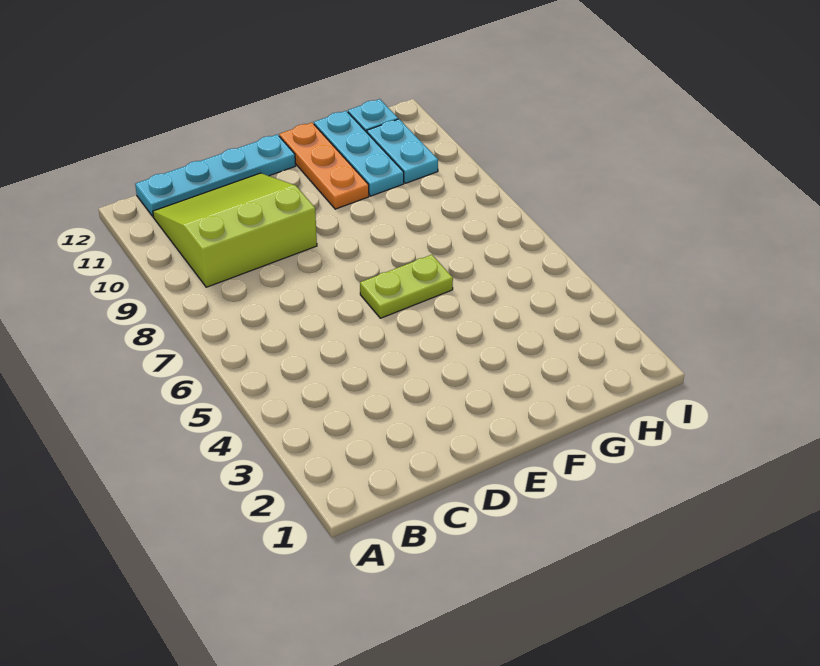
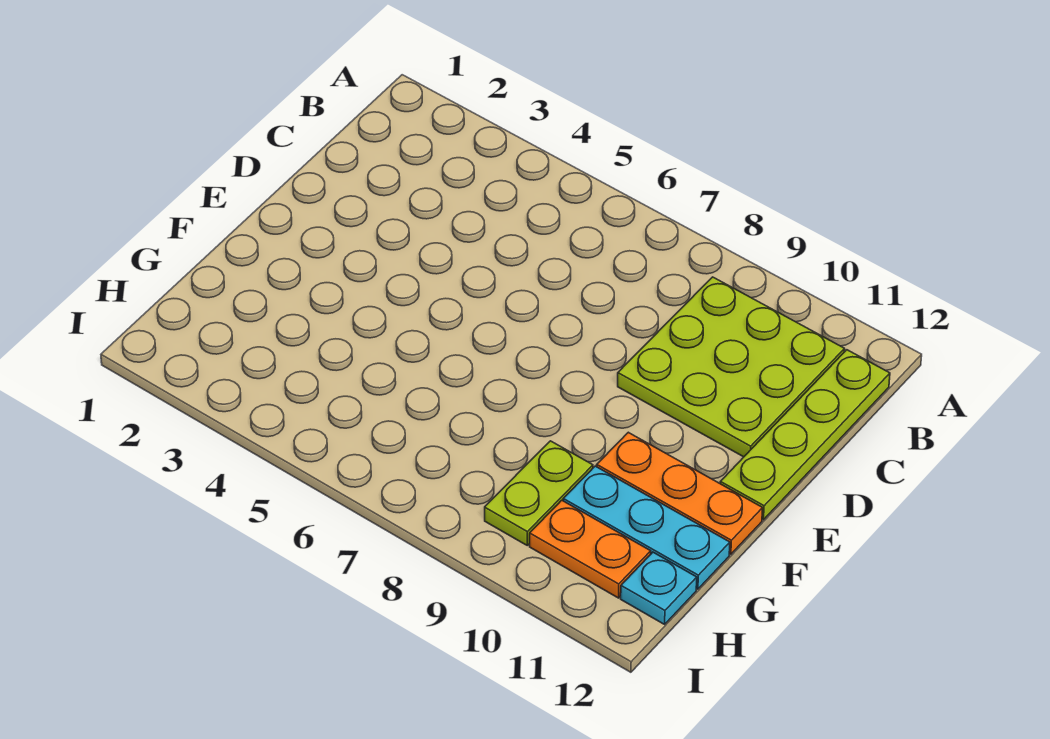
lime slope B9:D11 level 1 top 9 -> lime plate B9:D11 level 1
cyan plate B12:E12 level 1 -> lime plate B12:E12 level 1
lime plate E6:F6 level 1 -> lime plate G9:H9 level 1
cyan plate H10:H11 level 1 -> orange plate H10:H11 level 1

